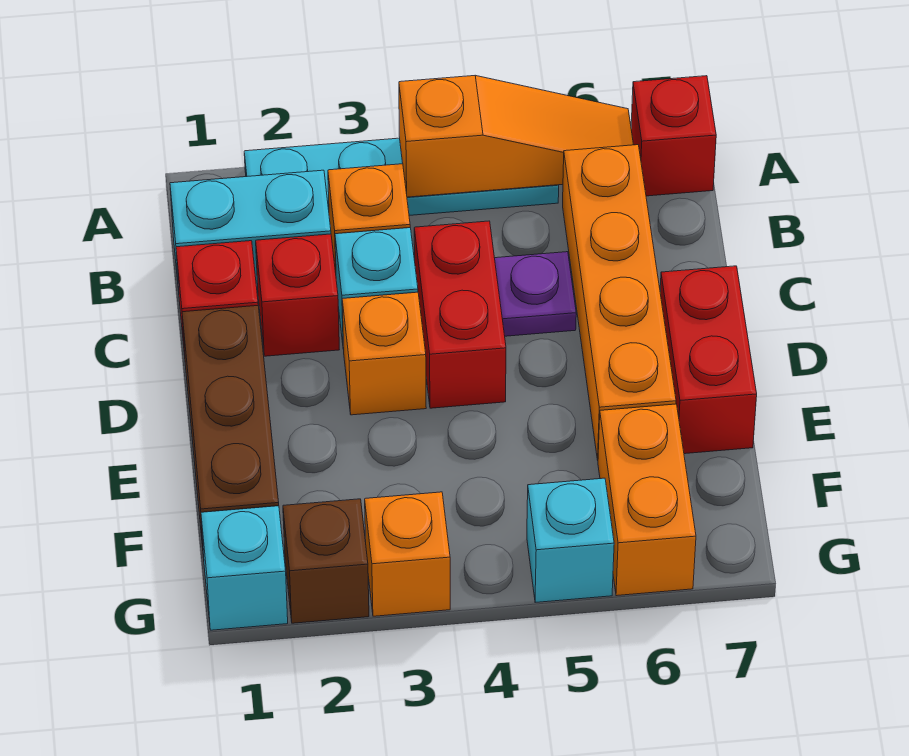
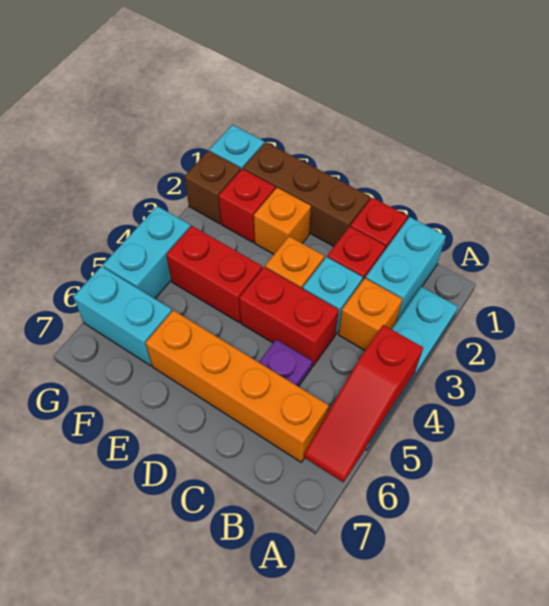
orange slope A4:A6 level 2 top 4 -> red slope A4:A6 level 2 top 4
red brick A7 level 1 -> red brick F2 level 1
red brick D7:E7 level 1 -> red brick E4:F4 level 1
orange brick F6:G6 level 1 -> cyan brick F6:G6 level 1
orange brick G3 level 1 -> orange brick E2 level 1
cyan brick G5 level 1 -> cyan brick G4:G5 level 1

